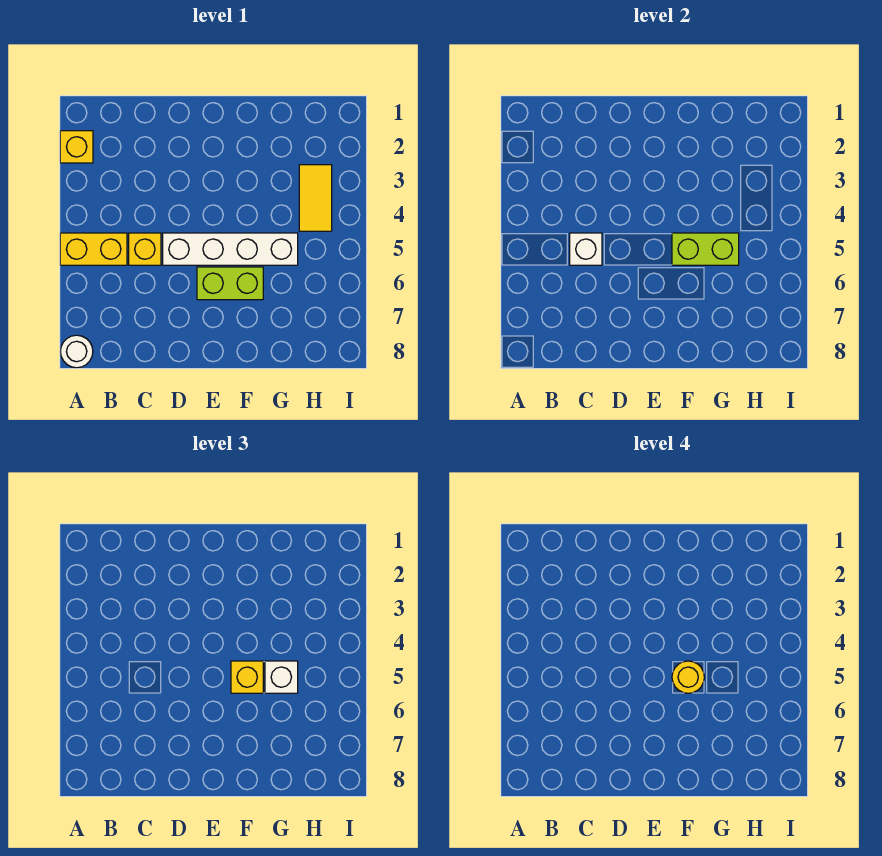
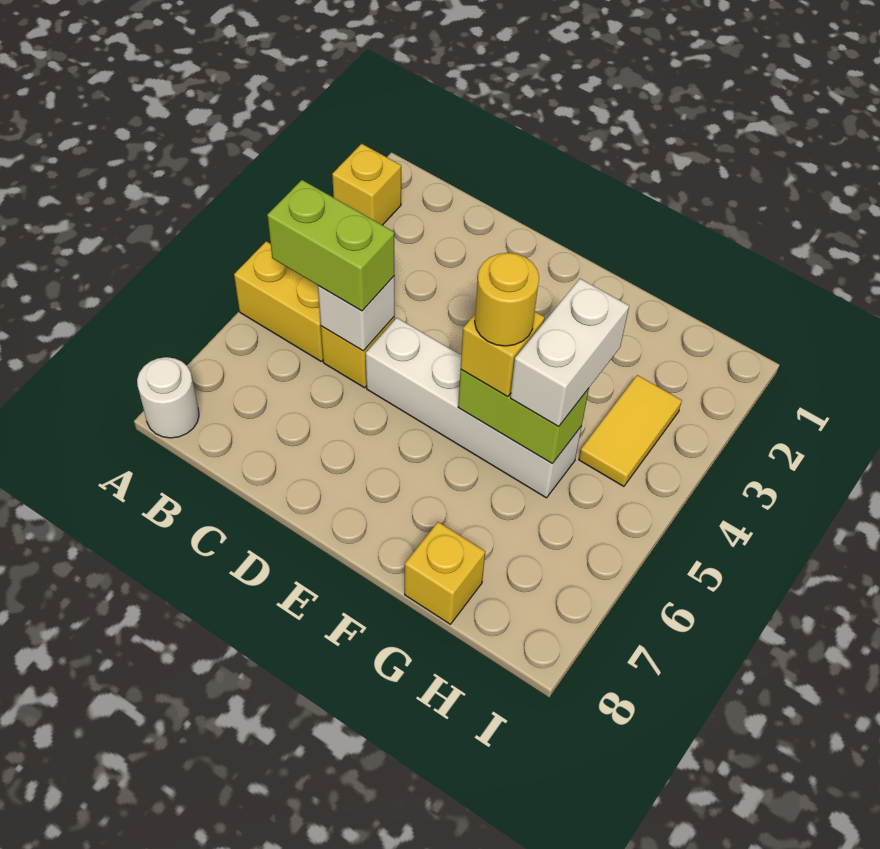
lime brick E6:F6 level 1 -> lime brick B5:C5 level 3
white brick G5 level 3 -> white brick G4:G5 level 3
none -> yellow brick G8 level 1

